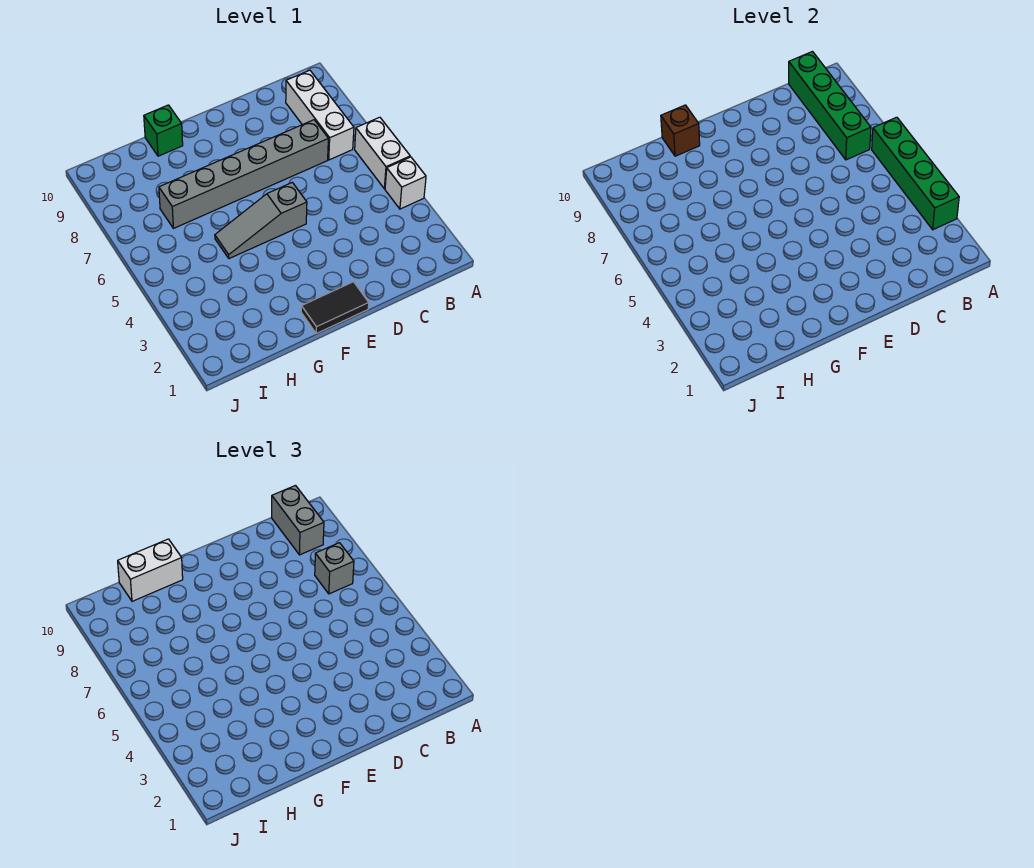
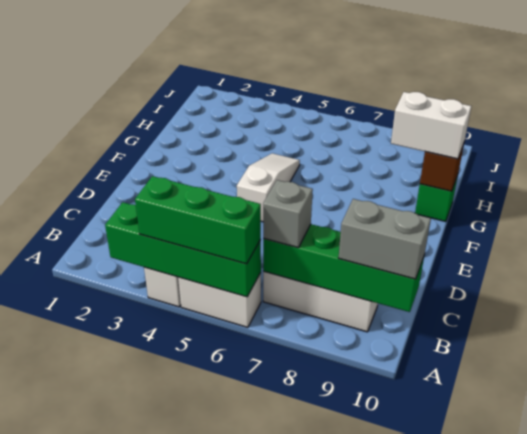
none -> green brick A4:A6 level 3
grey brick C7:H7 level 1 -> none
black tile E1:F1 level 1 -> none
grey slope E5:G5 level 1 top E -> white slope E5:G5 level 1 top E
white brick G10:H10 level 3 -> white brick G9:G10 level 3

